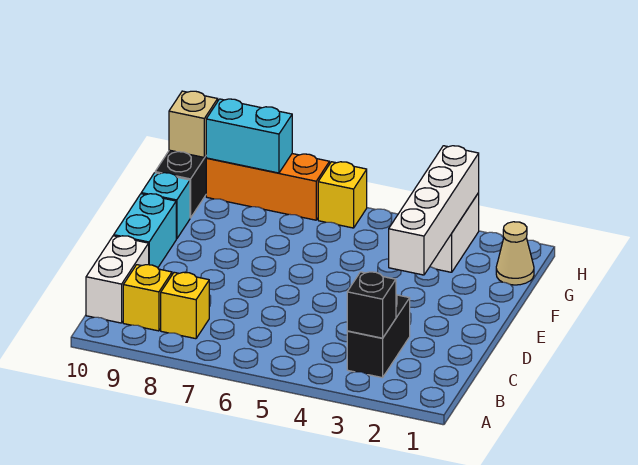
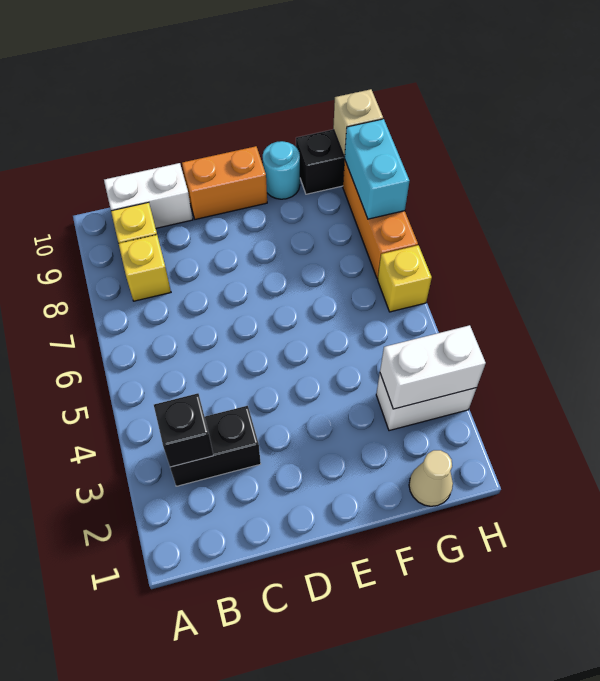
cyan brick D10:E10 level 1 -> orange brick D10:E10 level 1
white brick E3:H3 level 2 -> white brick G3:H3 level 2
cyan brick F10 level 1 -> cyan round brick F10 level 1

